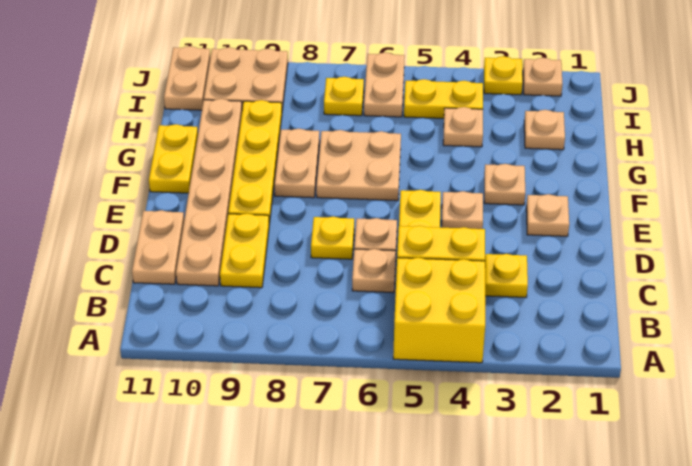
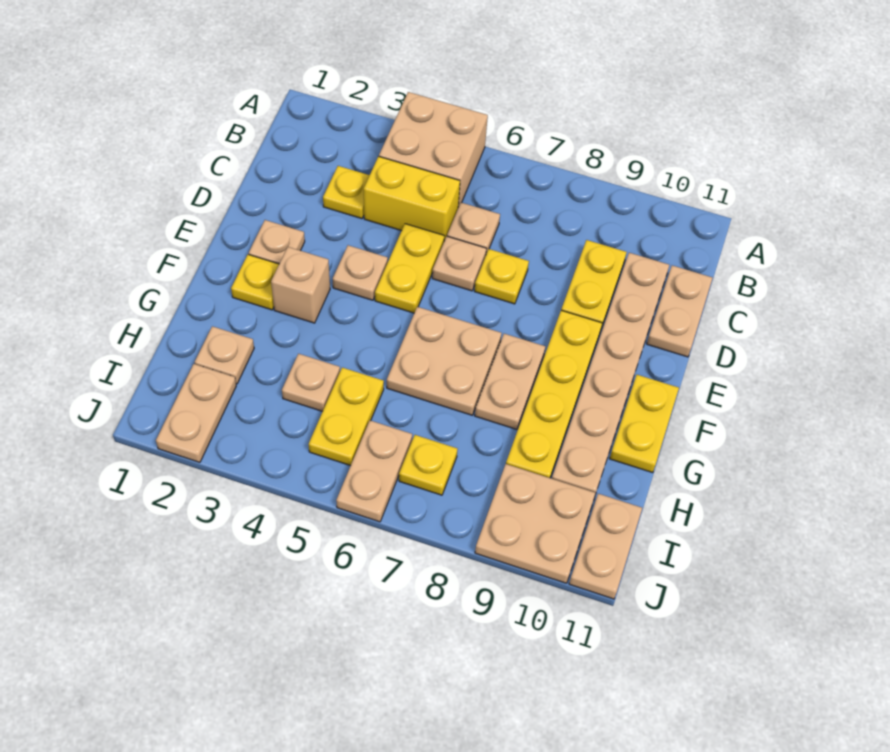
yellow brick A4:B5 level 1 -> tan brick A4:B5 level 1
tan plate F3 level 1 -> tan brick F3 level 1
yellow plate I4:I5 level 1 -> yellow plate H5:I5 level 1
tan plate J2 level 1 -> tan plate I2:J2 level 1
yellow plate J3 level 1 -> yellow plate F2 level 1

